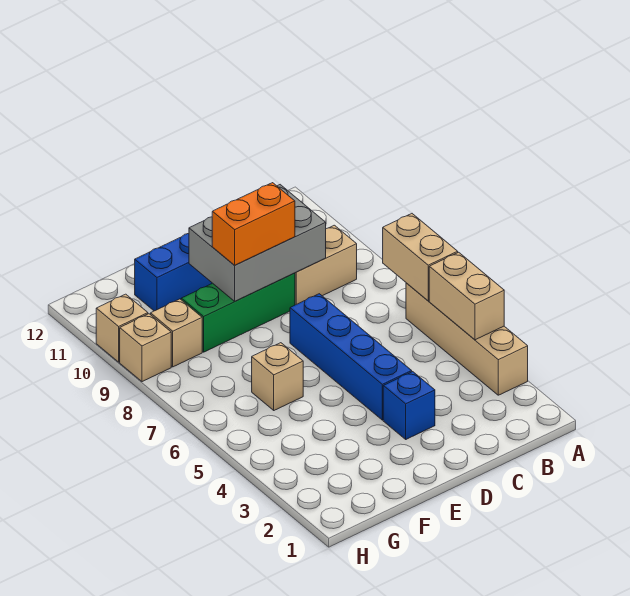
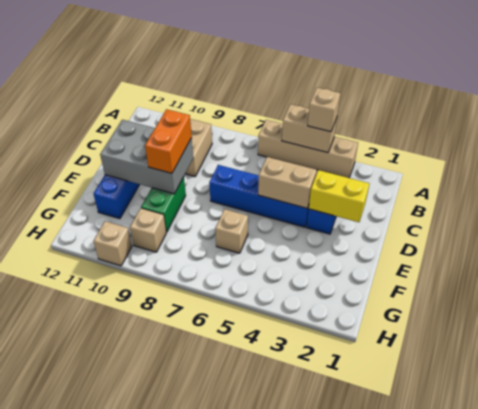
tan brick A6:A7 level 2 -> tan brick D4:D5 level 2
grey brick C9:E10 level 2 -> grey brick D9:E11 level 2
none -> yellow brick D2:D3 level 2
green brick D9:F9 level 1 -> green brick E9:F9 level 1
tan brick H9 level 1 -> tan brick A4 level 3

